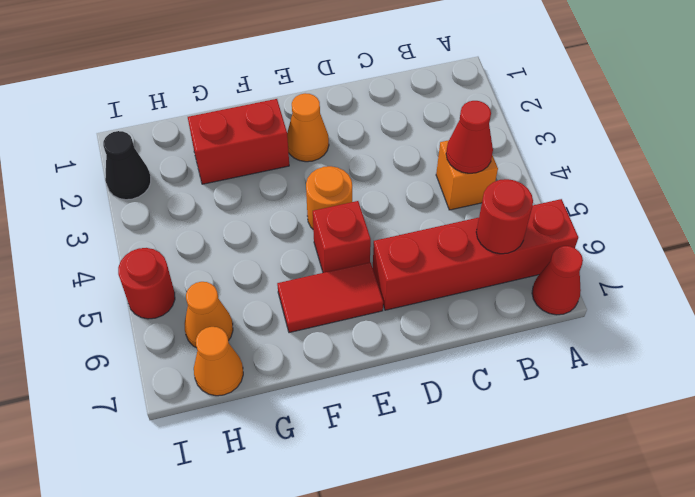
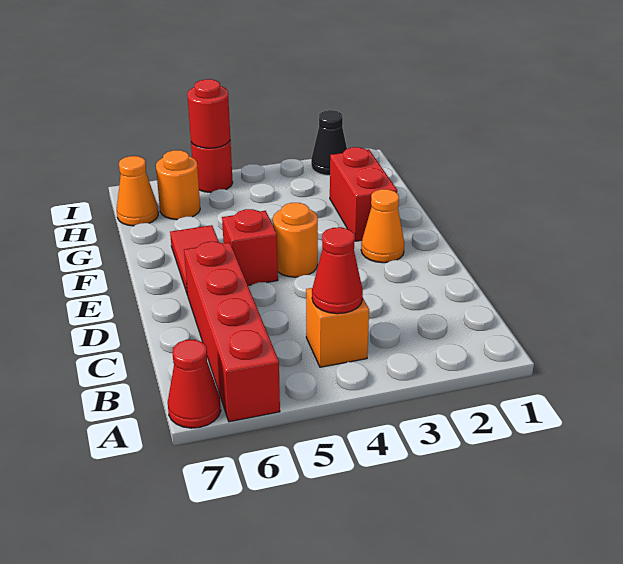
red round brick B6 level 2 -> red round brick I5 level 2
orange cone H6 level 1 -> orange round brick H6 level 1

